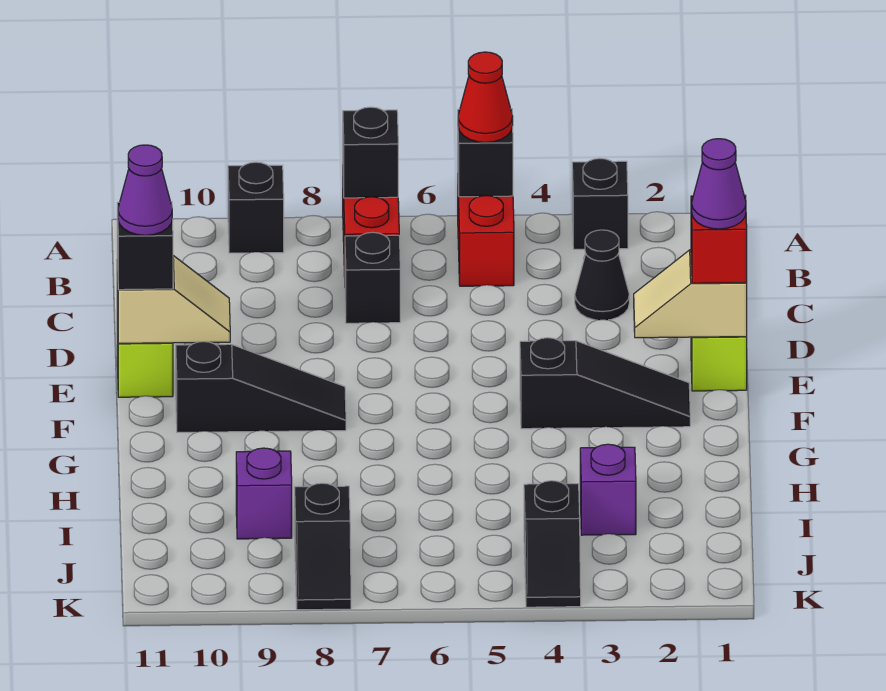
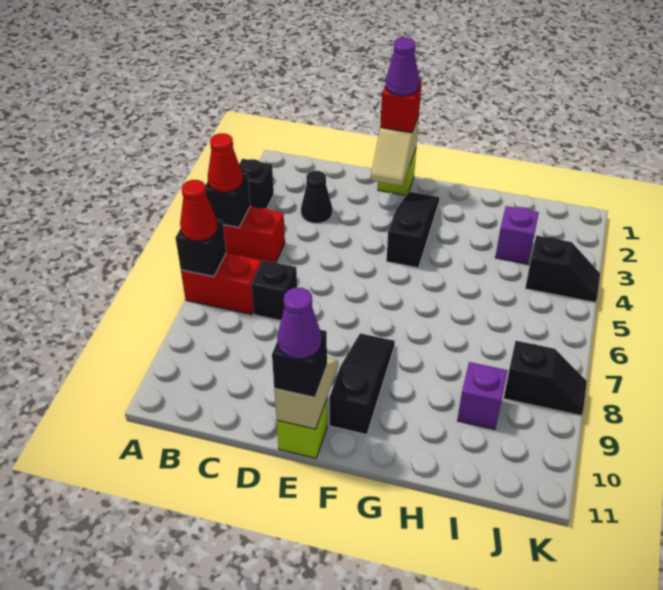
none -> red cone A7 level 3
black brick A9 level 1 -> none

